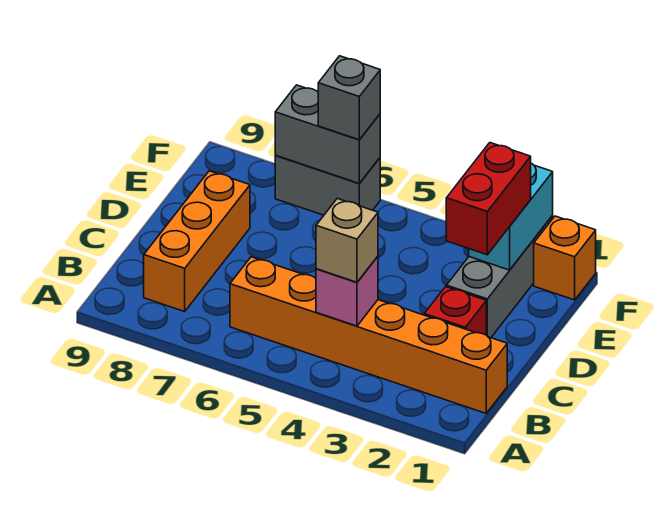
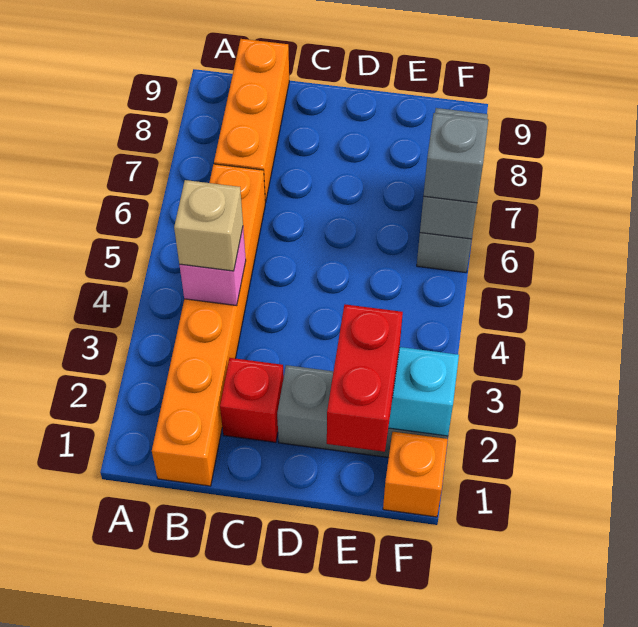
orange brick B8:D8 level 1 -> orange brick B7:B9 level 1
red brick D2:E2 level 3 -> red brick E1:E2 level 3

